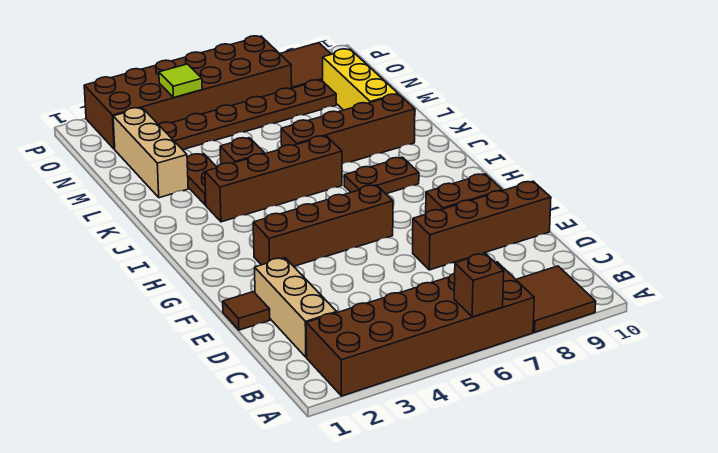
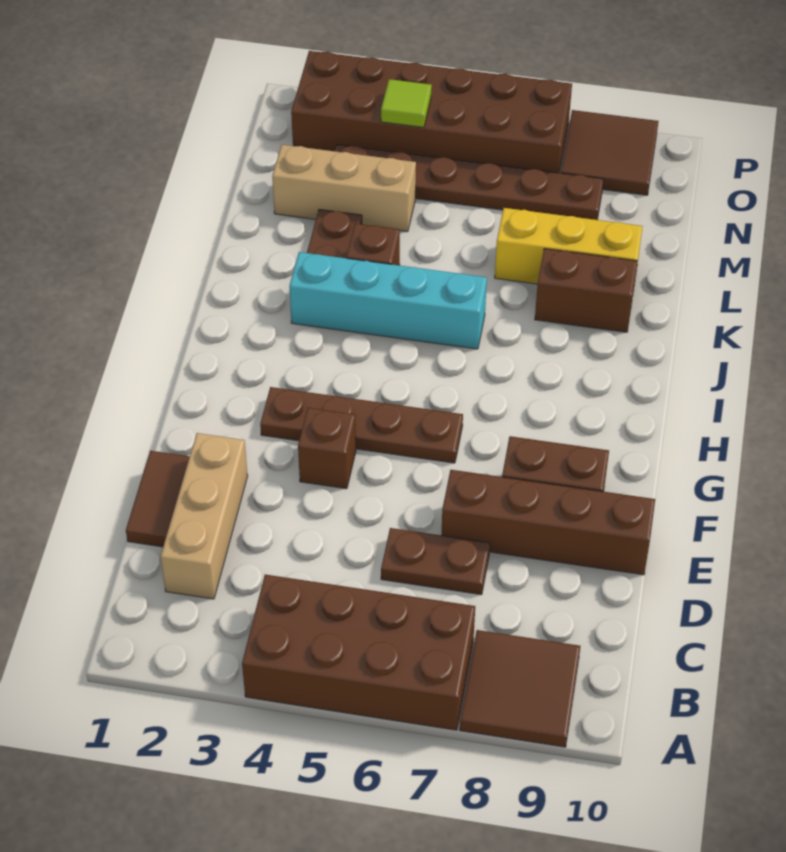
brown brick A2:B7 level 1 -> brown brick A4:B7 level 1
brown brick A6 level 2 -> brown brick F4 level 1
brown tile E1 level 1 -> brown tile D1:E1 level 1
brown brick G3:G6 level 1 -> brown plate G3:G6 level 1
brown plate I7:I8 level 1 -> brown plate D6:D7 level 1
brown brick J3:J6 level 1 -> cyan brick J3:J6 level 1
brown brick K6:K9 level 1 -> brown brick K8:K9 level 1
tan brick L2:N2 level 1 -> tan brick M2:M4 level 1
yellow brick L9:N9 level 1 -> yellow brick L7:L9 level 1

